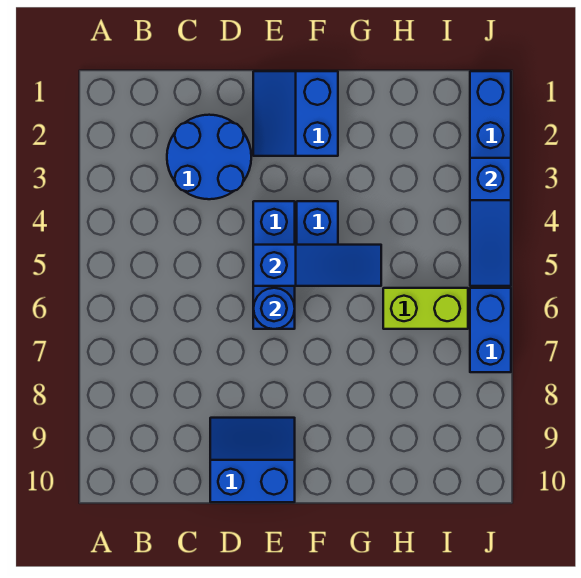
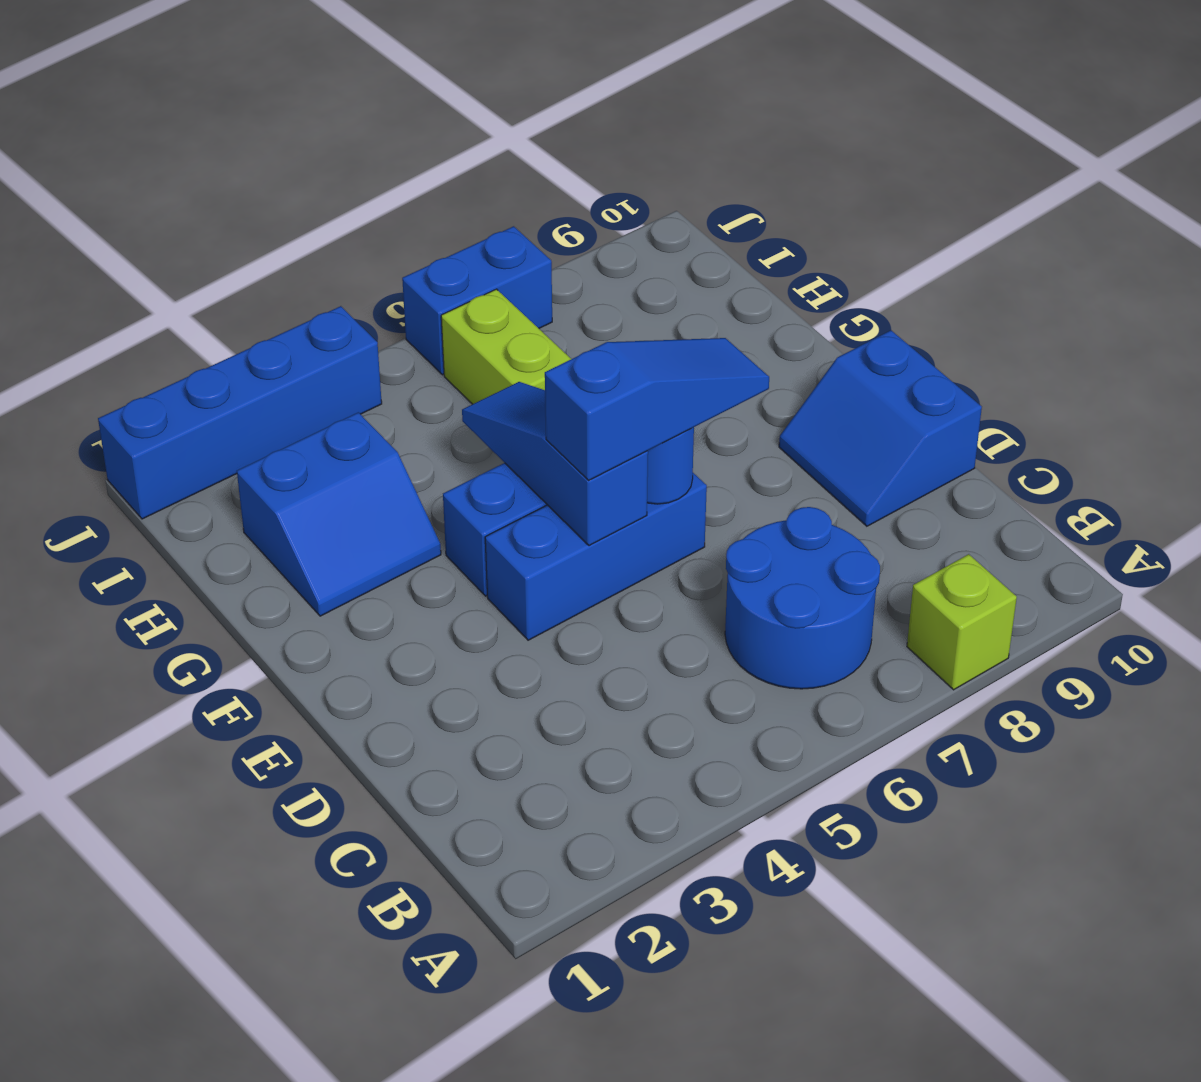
none -> lime brick A8 level 1
blue round brick C2:D3 level 1 -> blue round brick B6:C7 level 1
blue slope E1:F2 level 1 top F -> blue slope G2:H3 level 1 top H
blue slope J3:J5 level 2 top 3 -> blue slope E5:E7 level 3 top 5

